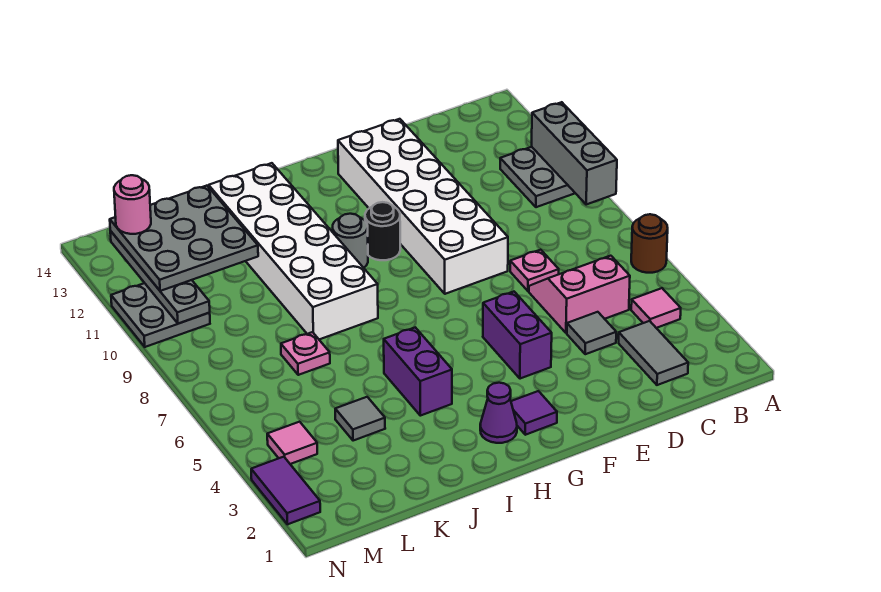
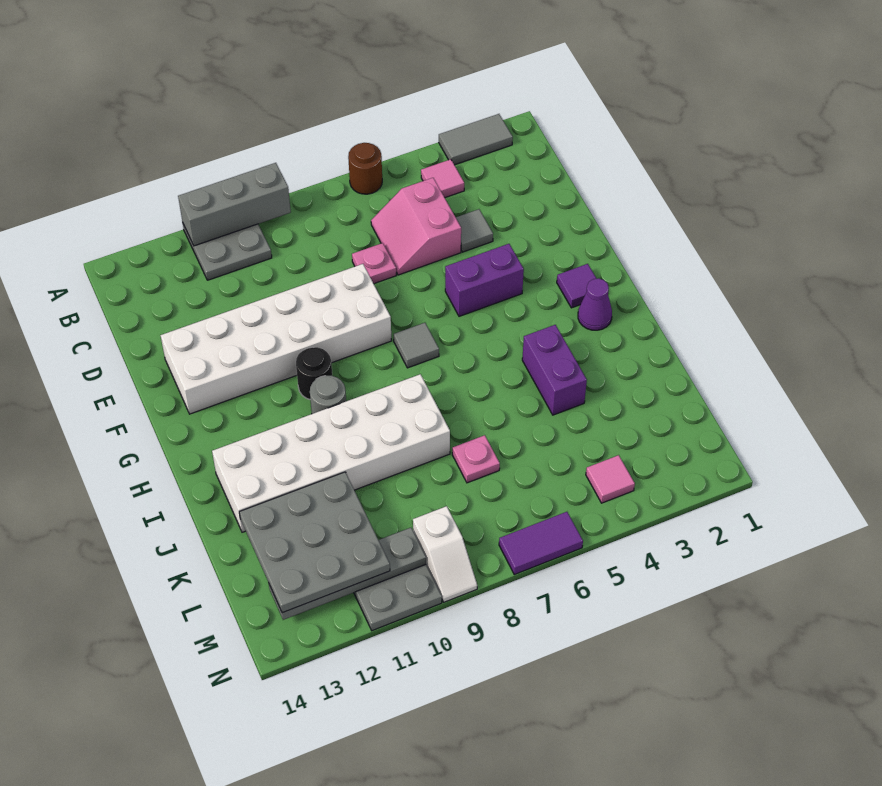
grey tile C2:C3 level 1 -> grey tile A2:A3 level 1
purple brick I4:I5 level 1 -> purple brick I4:J4 level 1
grey tile K4 level 1 -> grey tile G7 level 1
none -> white slope M9:N9 level 1 top M
pink round brick M13 level 4 -> none
purple tile N2:N3 level 1 -> purple tile N6:N7 level 1

